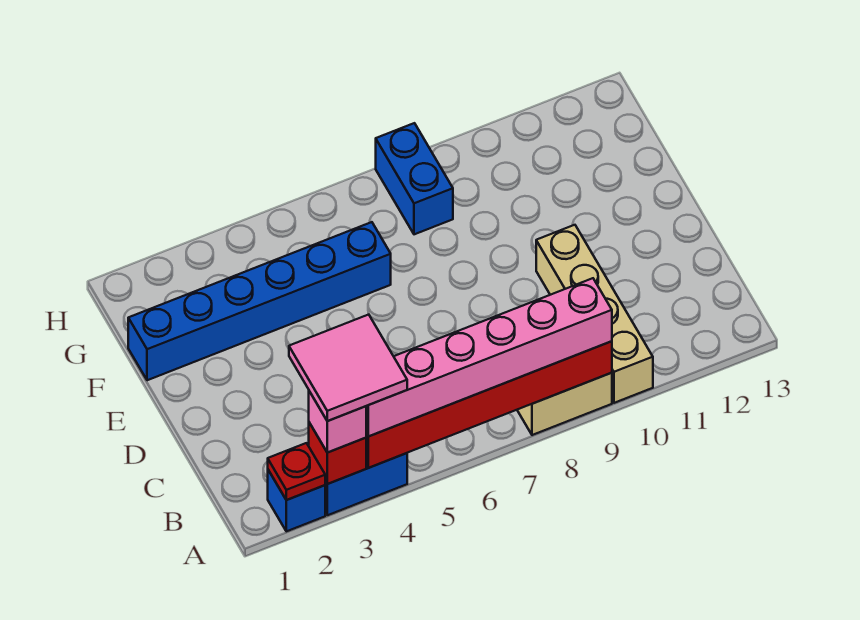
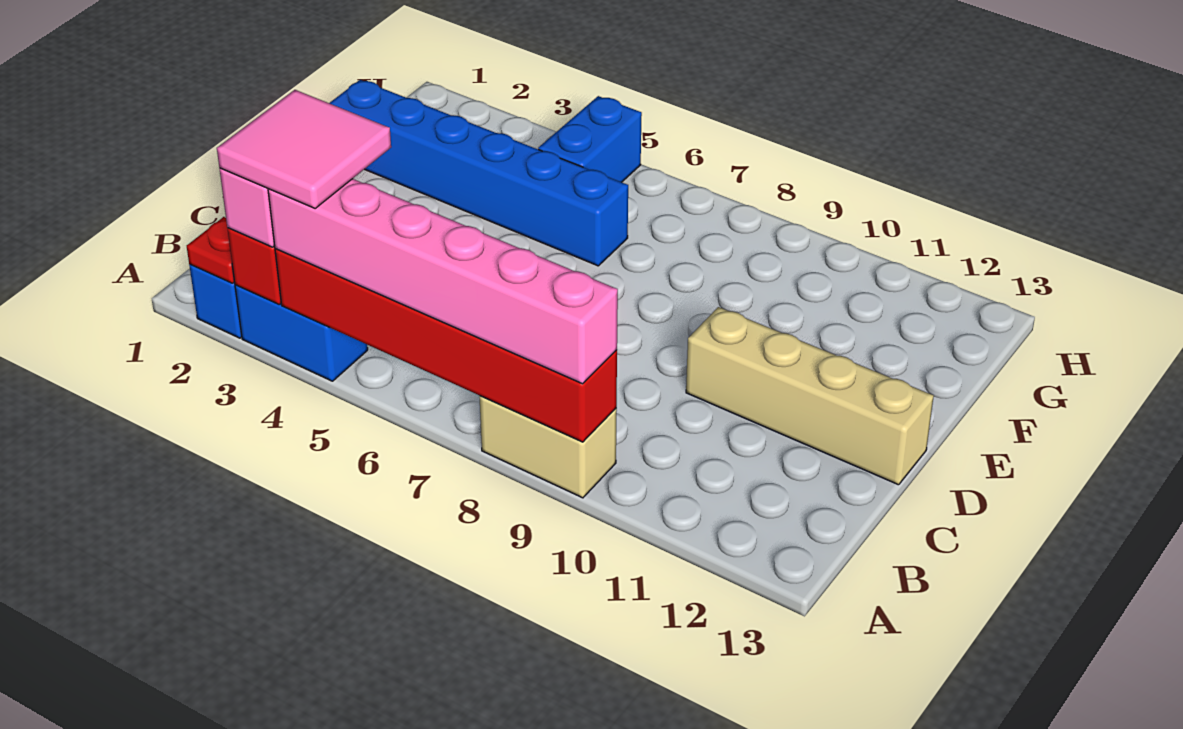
tan brick A10:D10 level 1 -> tan brick D10:D13 level 1
blue brick G8:H8 level 1 -> blue brick G5:H5 level 1

